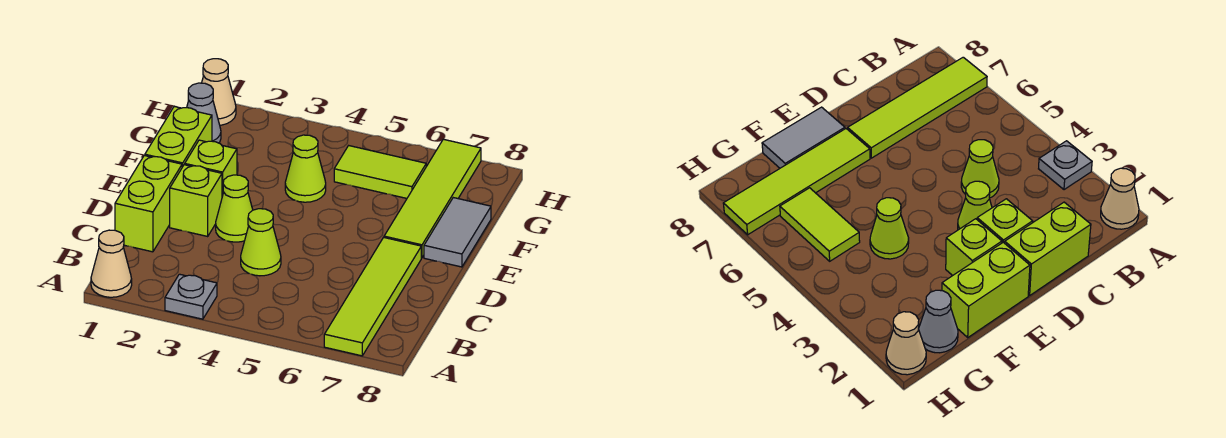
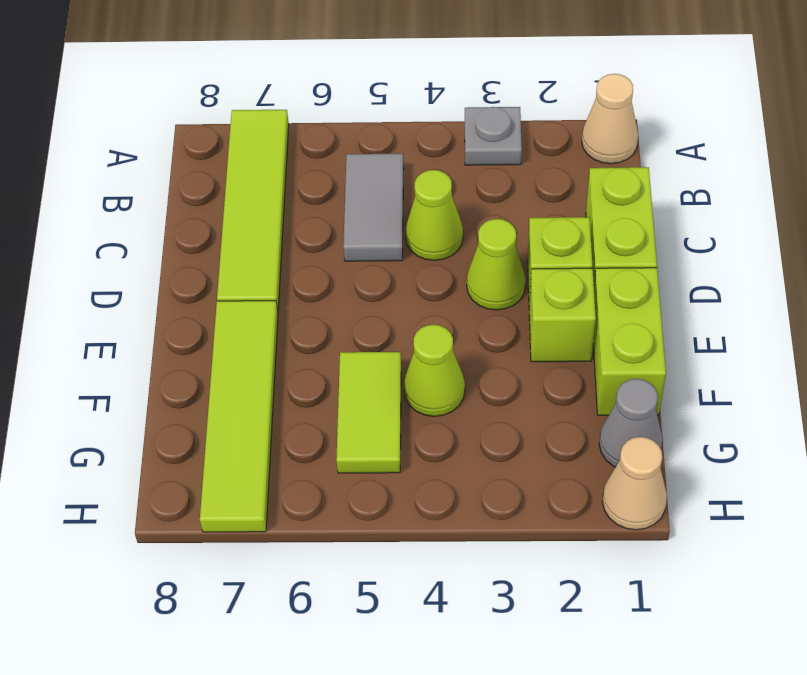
grey tile E8:F8 level 1 -> grey tile B5:C5 level 1
lime tile G5:G6 level 1 -> lime tile F5:G5 level 1

